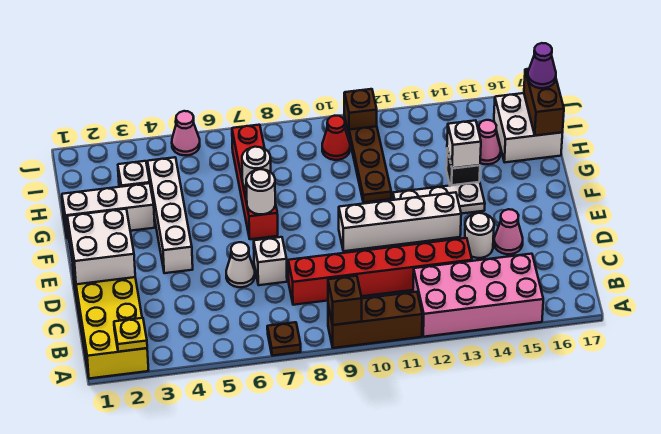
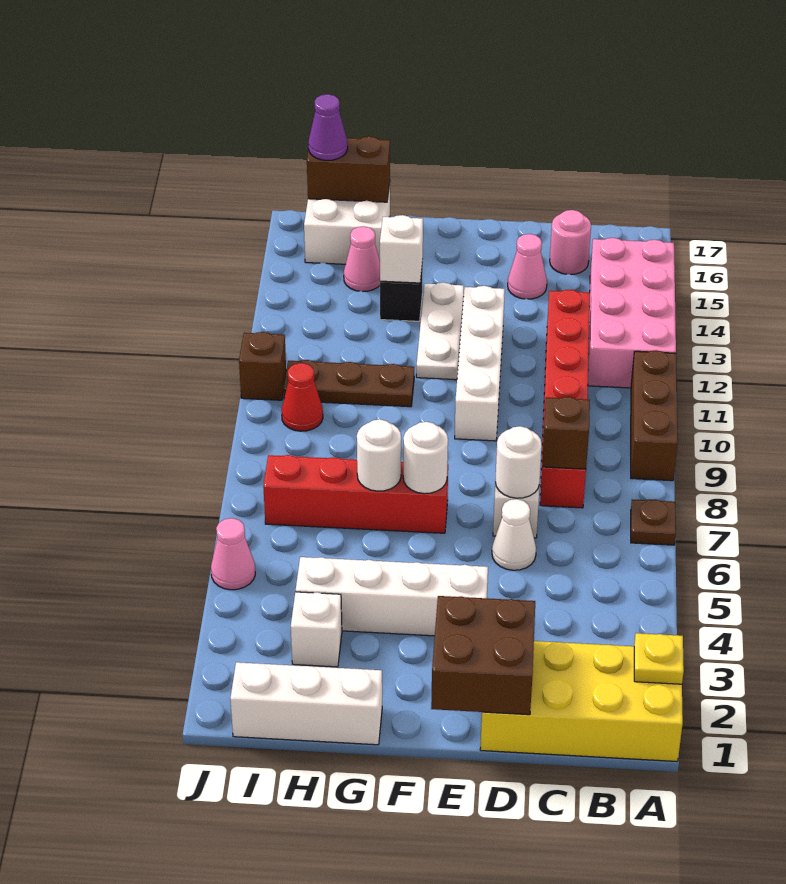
brown brick A9 level 2 -> brown brick C8 level 2
none -> pink round brick C16 level 1
white brick D1:E2 level 2 -> brown brick D1:E2 level 2
white round brick D14 level 1 -> white round brick D7 level 2
white brick G1:G3 level 1 -> white brick G1:I1 level 1

